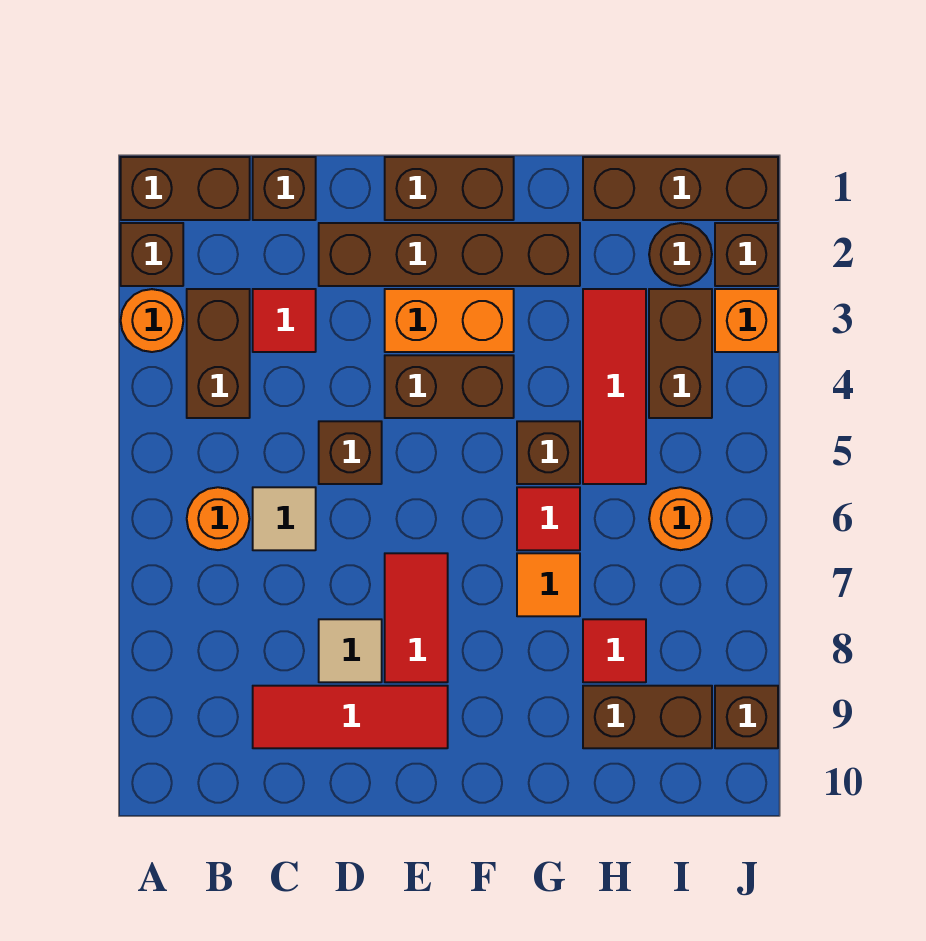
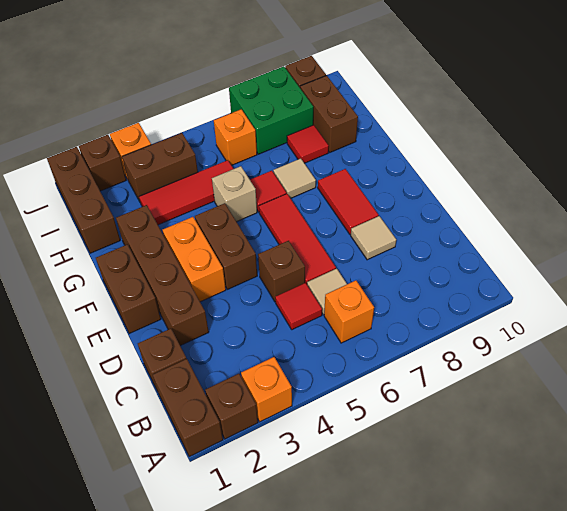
orange round brick A3 level 1 -> orange brick A3 level 1
brown brick B3:B4 level 1 -> none
orange round brick B6 level 1 -> orange brick B6 level 1
red tile C3 level 1 -> red tile C5 level 1
red tile C9:E9 level 1 -> red tile D6:F6 level 1
red tile E7:E8 level 1 -> red tile E8:F8 level 1
brown brick G5 level 1 -> tan brick G5 level 1
orange tile G7 level 1 -> tan tile G7 level 1
brown round brick I2 level 1 -> none
orange round brick I6 level 1 -> orange brick I6 level 1
none -> green brick I7:J8 level 1

